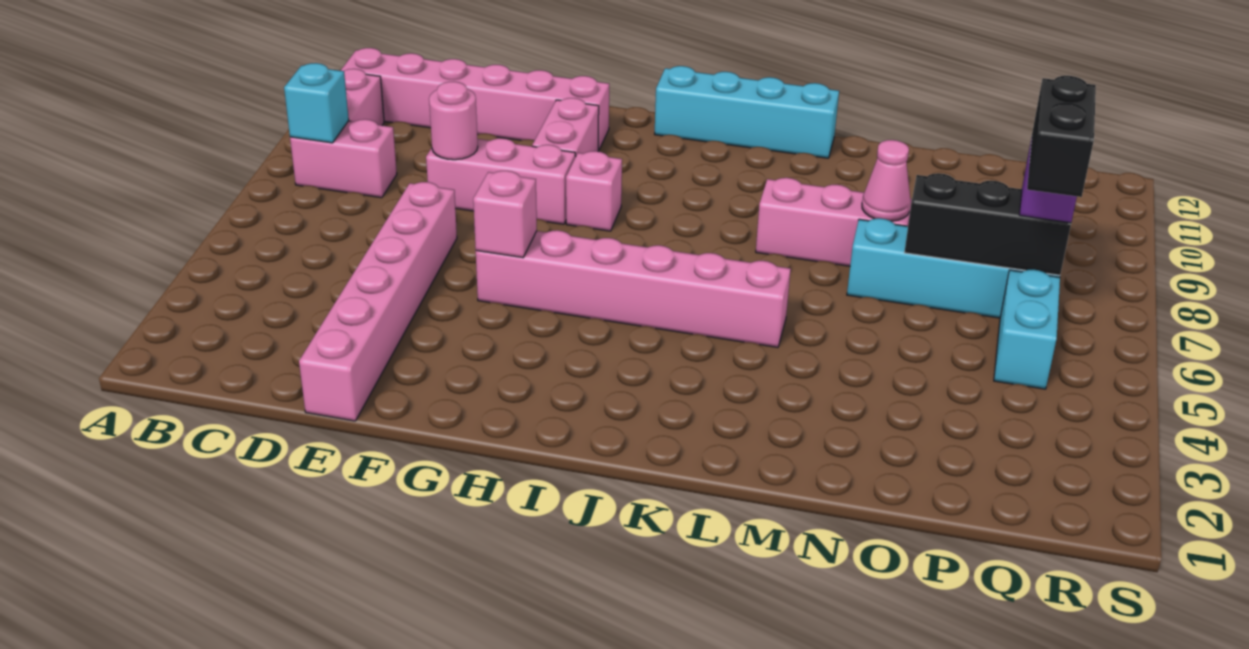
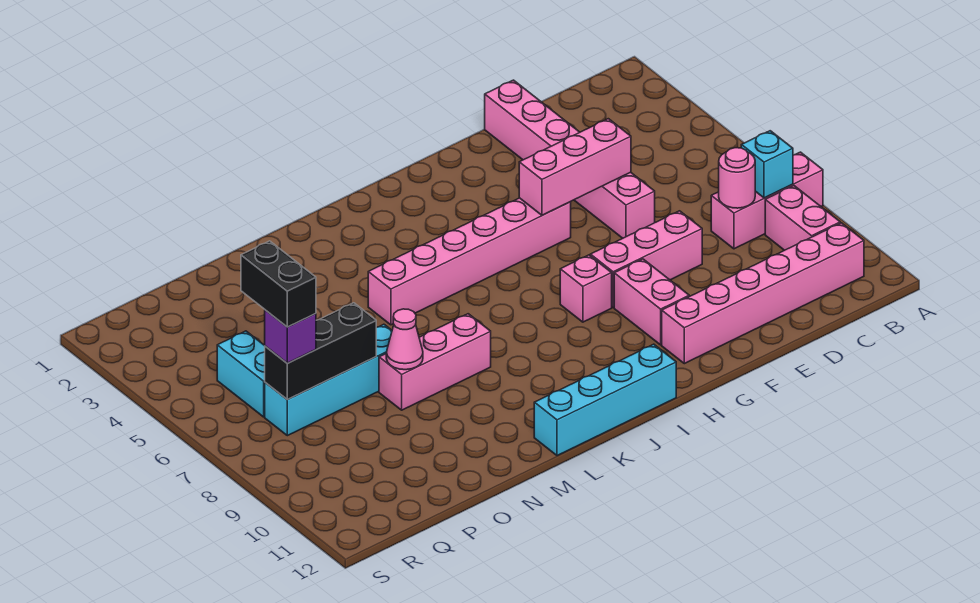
pink brick B8:C8 level 1 -> pink brick A8:C8 level 1
pink round brick E8 level 2 -> pink round brick C8 level 2
pink brick G5 level 2 -> pink brick E5:G5 level 2

